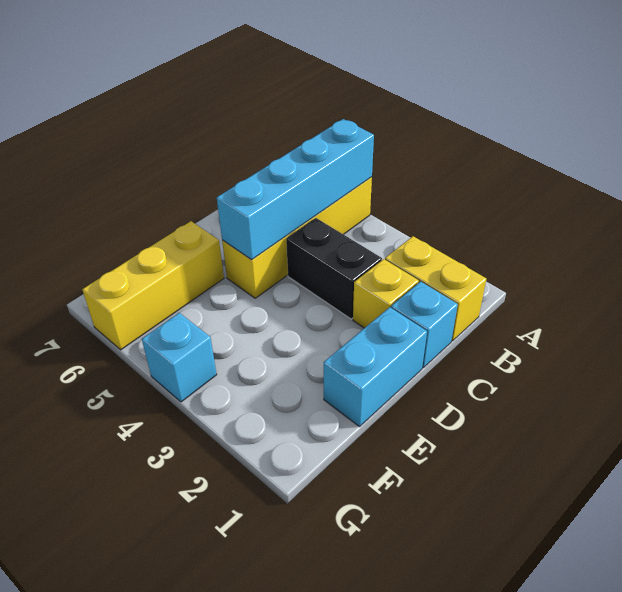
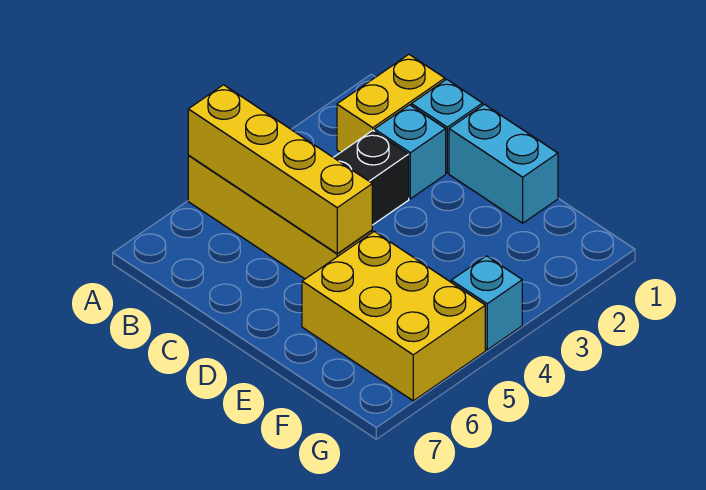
cyan brick A5:D5 level 2 -> yellow brick A5:D5 level 2
yellow brick C2 level 1 -> cyan brick C2 level 1
yellow brick E6:G6 level 1 -> yellow brick E5:G6 level 1

